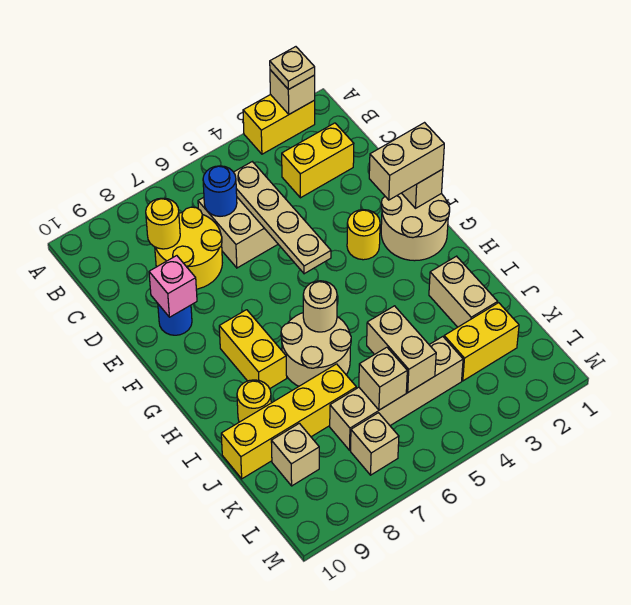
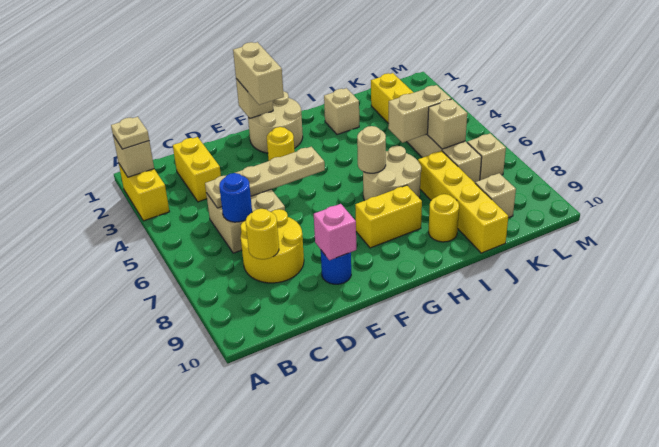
tan brick I2:J2 level 1 -> tan brick I2 level 1

